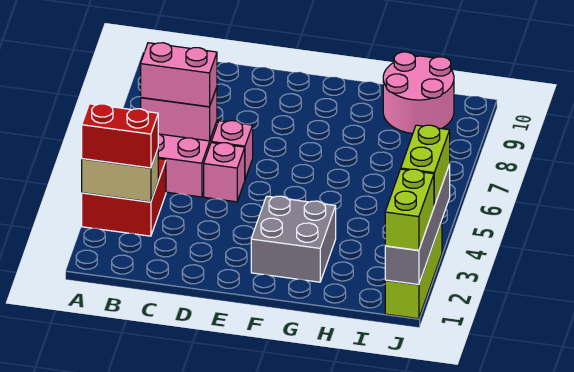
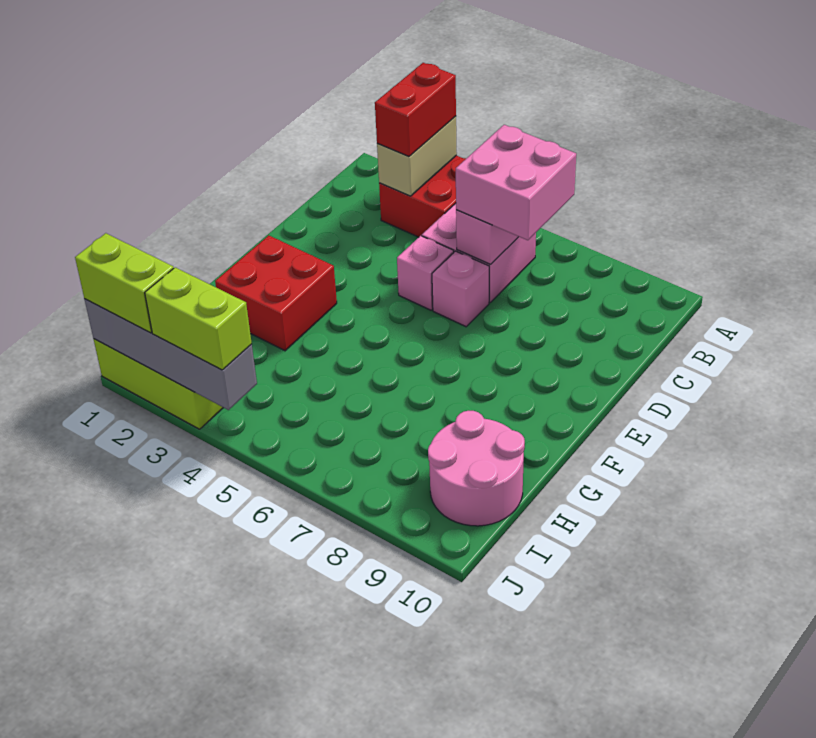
pink brick B6:C6 level 3 -> pink brick B6:C7 level 3
grey brick F2:G3 level 1 -> red brick F2:G3 level 1

